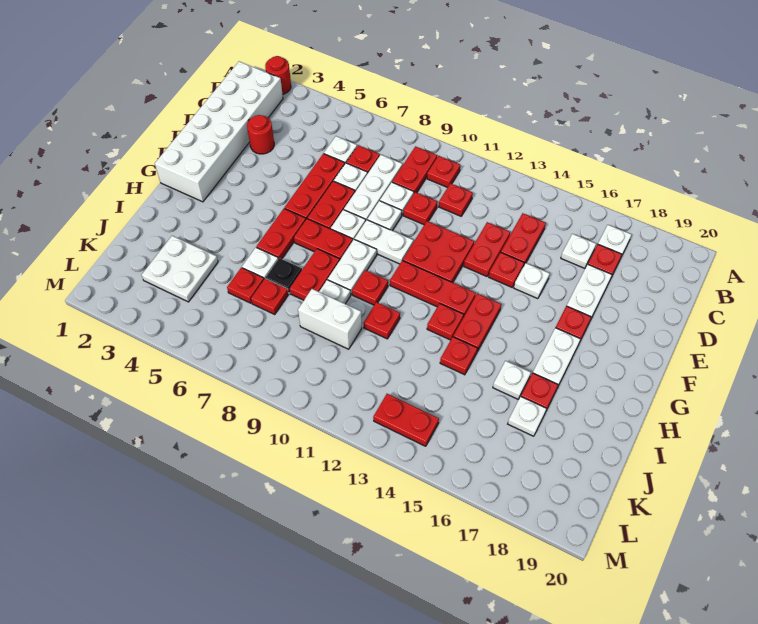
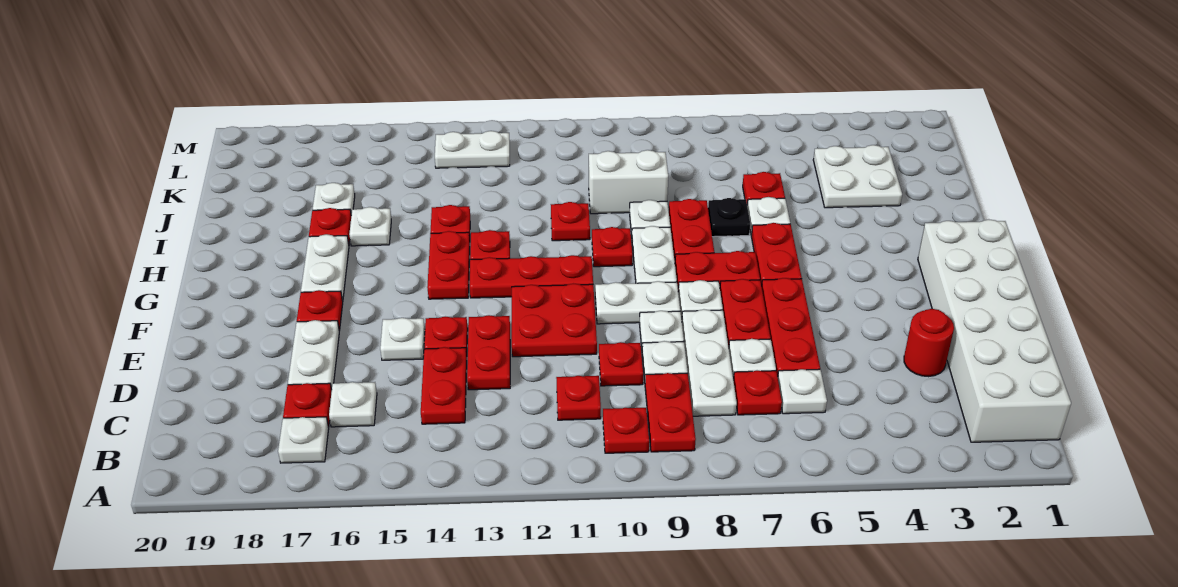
red round brick A2 level 1 -> none
red plate J7 level 1 -> none
red plate L13:L14 level 1 -> white plate L13:L14 level 1

